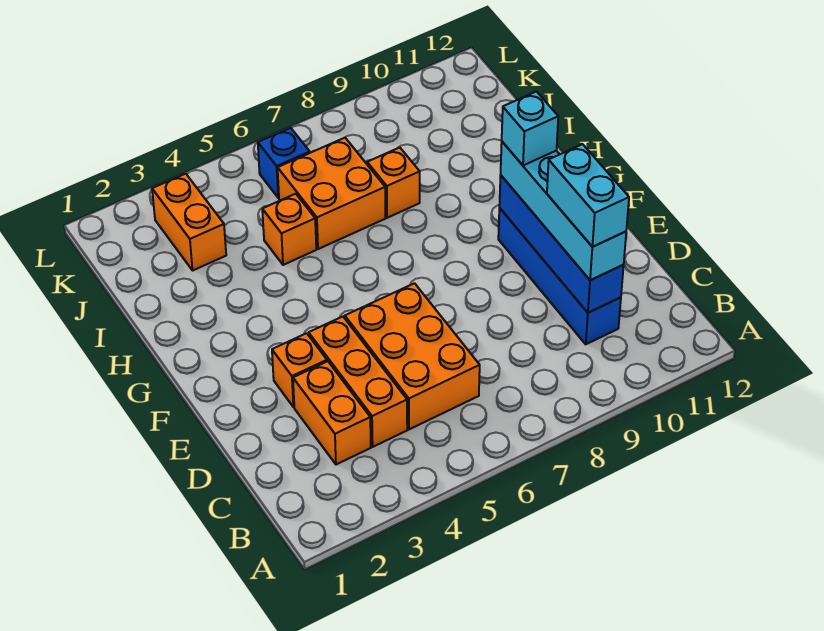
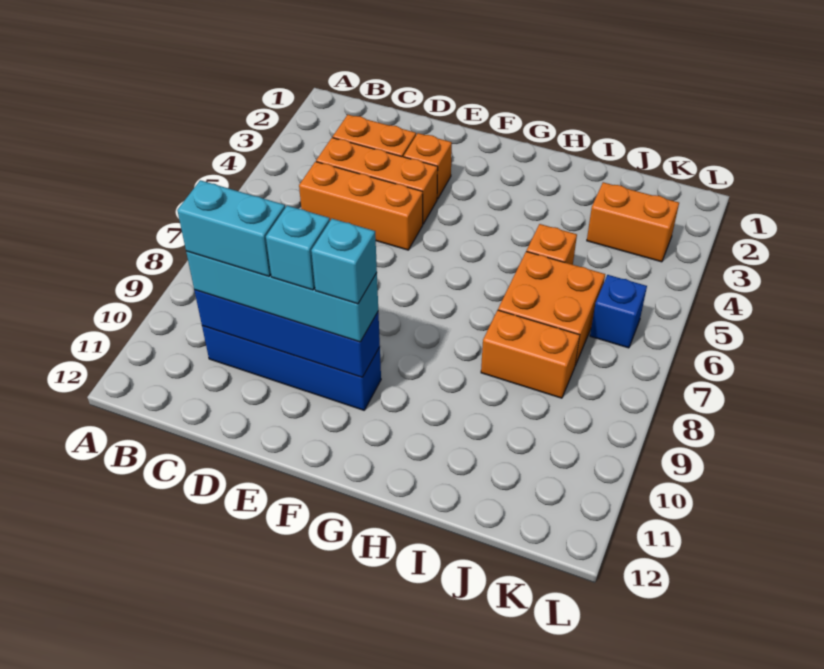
orange brick C5:E6 level 1 -> orange brick C5:E5 level 1
none -> cyan brick E10 level 4
orange brick I8 level 1 -> orange brick I8:J8 level 1

